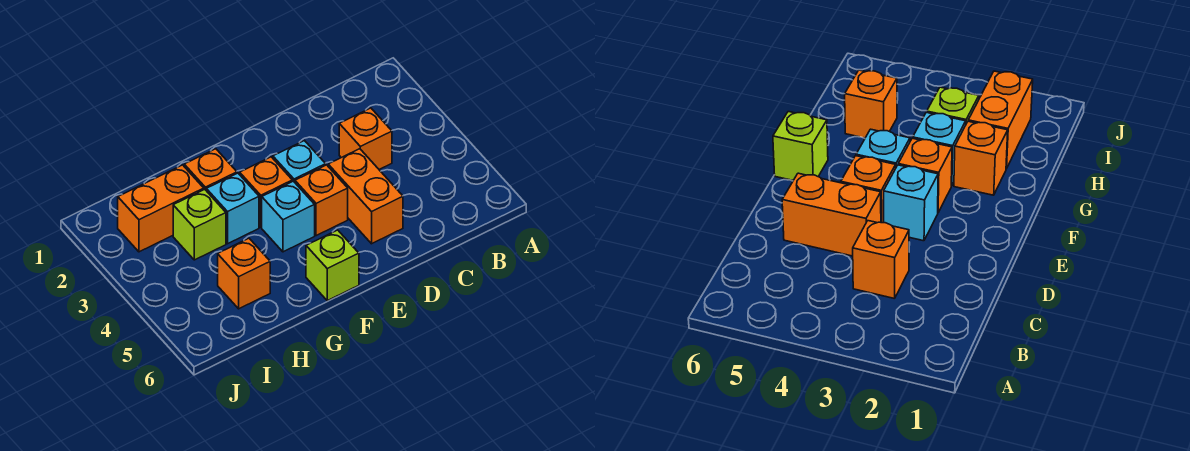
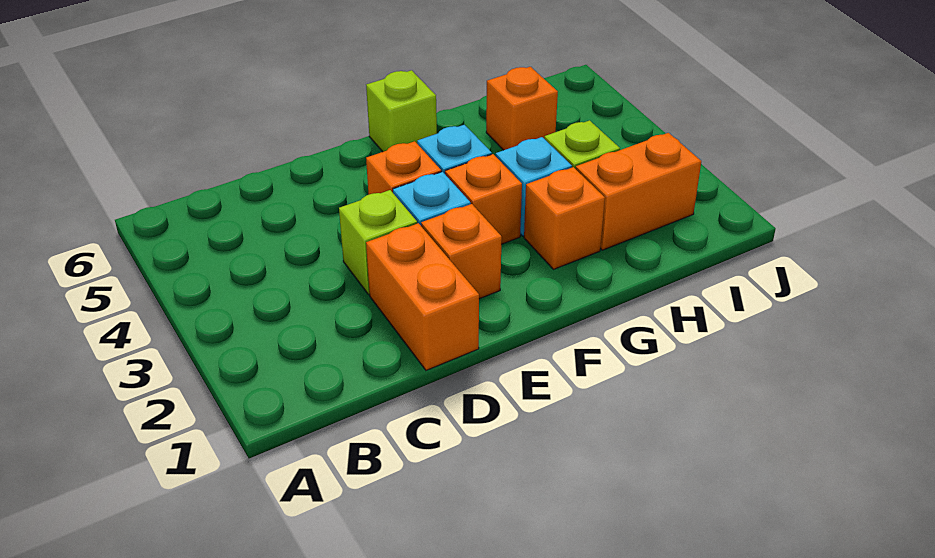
orange brick C3 level 1 -> orange brick E2 level 1
none -> lime brick D3 level 1
orange brick D4:D5 level 1 -> orange brick D1:D2 level 1

